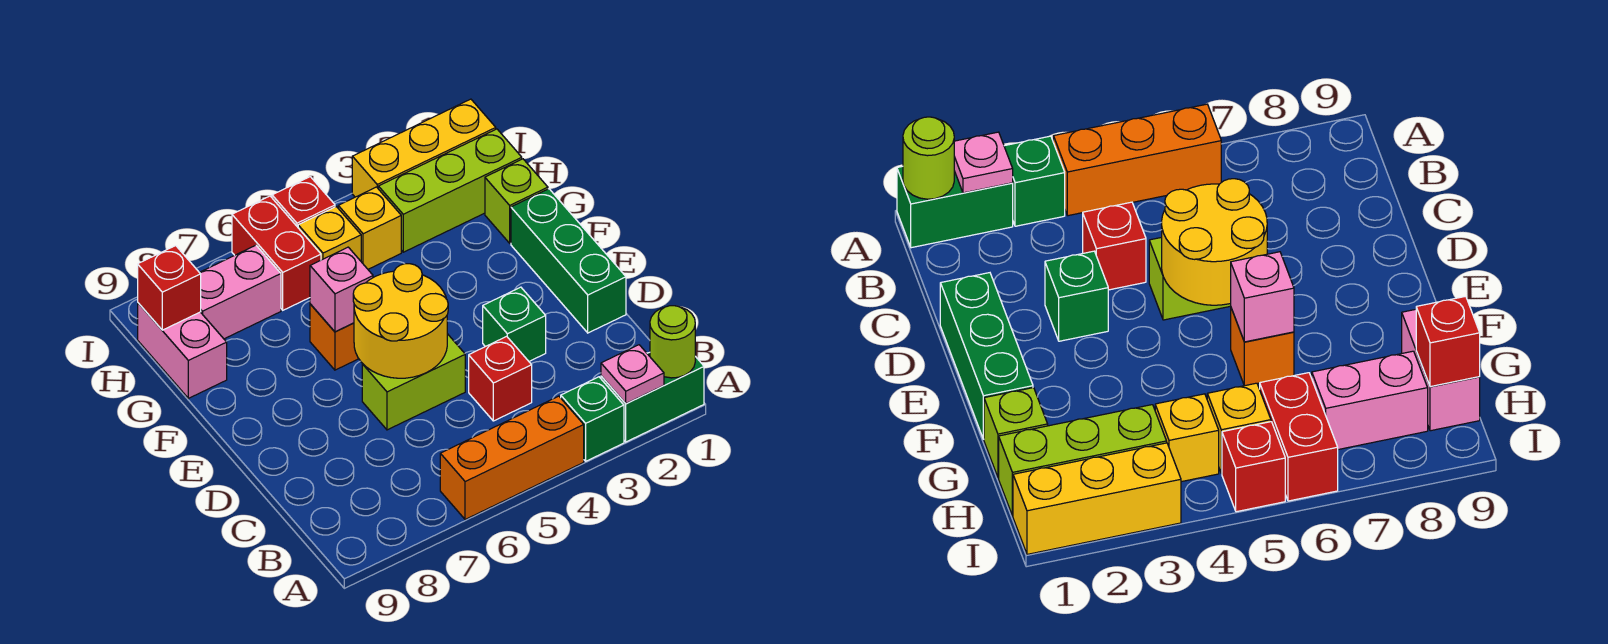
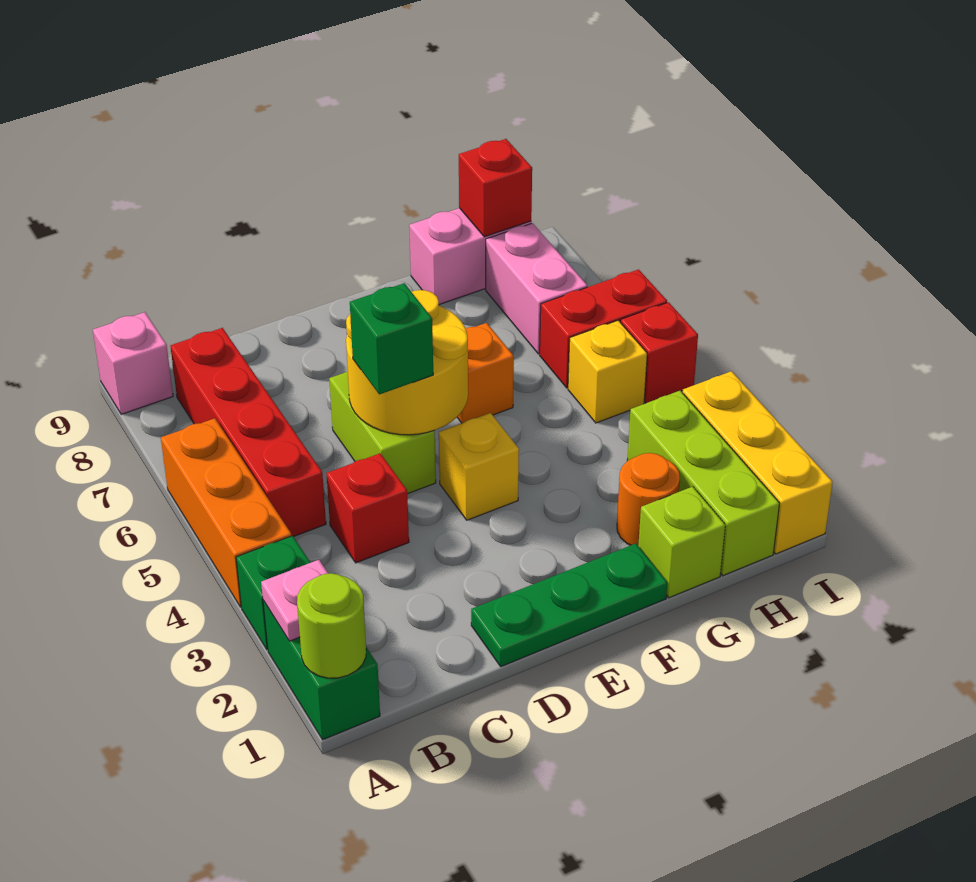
none -> red brick B5:B8 level 1
green brick D1:F1 level 1 -> green plate D1:F1 level 1
green brick D3 level 1 -> green brick D5 level 3
pink brick F6 level 2 -> pink brick A9 level 1
none -> orange round brick G2 level 1
yellow brick H4 level 1 -> yellow brick E4 level 1

